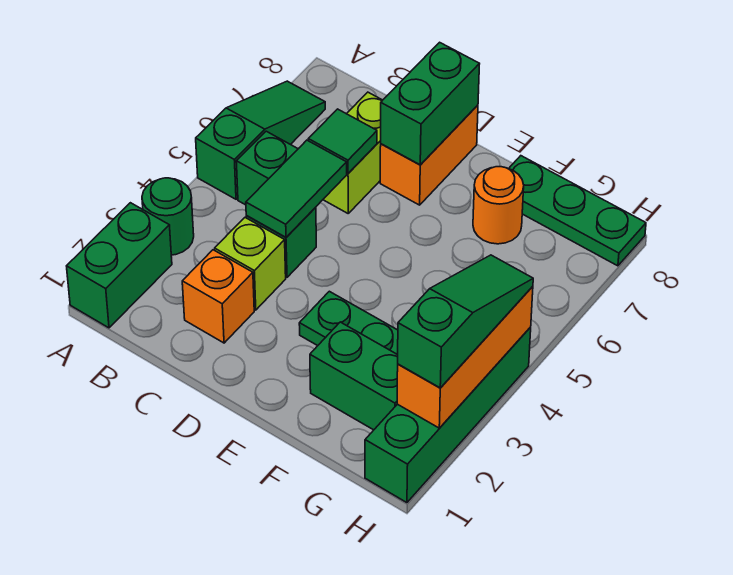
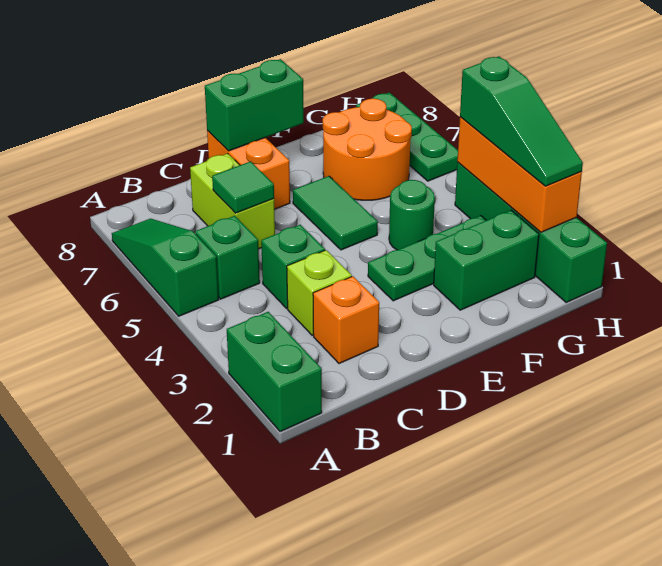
green round brick A3 level 1 -> green round brick F4 level 1
green tile C4:C5 level 2 -> green tile E5:E6 level 1
green brick D7:D8 level 2 -> green brick D8:E8 level 2
orange round brick F7 level 1 -> orange round brick F6:G7 level 1
green plate F8:H8 level 1 -> green plate H6:H8 level 1
green slope H2:H4 level 3 top 2 -> green slope H2:H4 level 3 top 4

